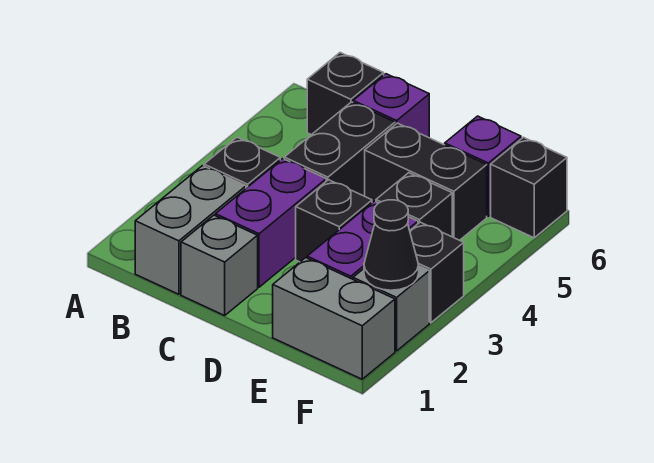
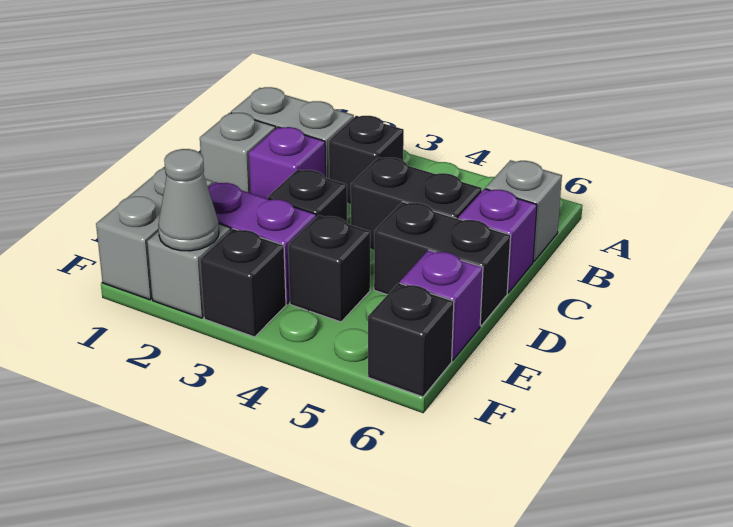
black brick B6 level 1 -> grey brick B6 level 1
purple brick C2:C3 level 1 -> purple brick C2 level 1
black brick D5:E5 level 1 -> black brick D5:D6 level 1
black cone F2 level 2 -> grey cone F2 level 2

